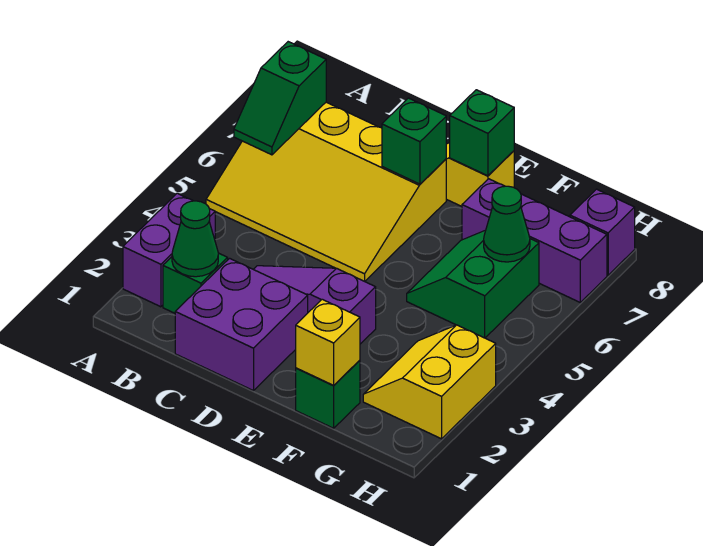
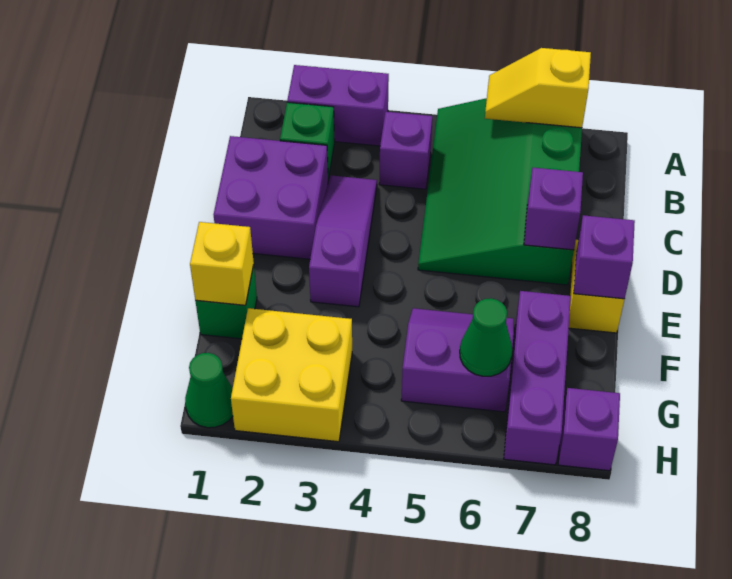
yellow slope A5:D7 level 1 top 7 -> green slope A5:D7 level 1 top 7
green slope A6:A7 level 2 top 7 -> yellow slope A6:A7 level 2 top 7
green cone B2 level 2 -> green cone H1 level 1
none -> purple brick B4 level 1
green brick D7 level 2 -> purple brick D7 level 2
green brick E8 level 2 -> purple brick E8 level 2
green slope F5:G6 level 1 top G -> purple slope F5:G6 level 1 top G
yellow slope G2:H3 level 1 top H -> yellow brick G2:H3 level 1

